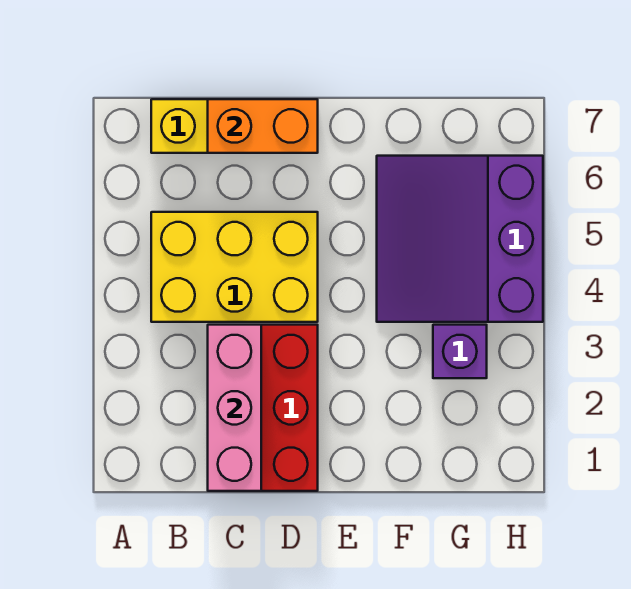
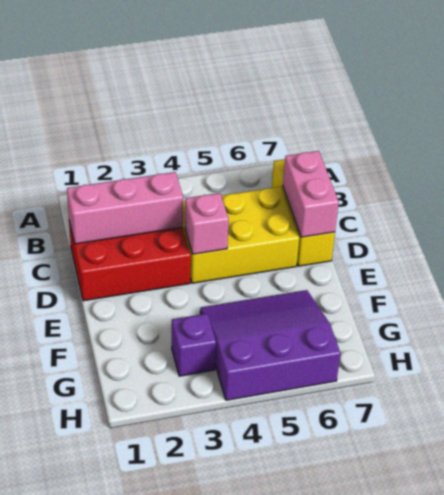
yellow brick B4:D5 level 1 -> yellow brick C4:D6 level 1
orange brick C7:D7 level 2 -> pink brick C7:D7 level 2
none -> pink brick D4 level 2

